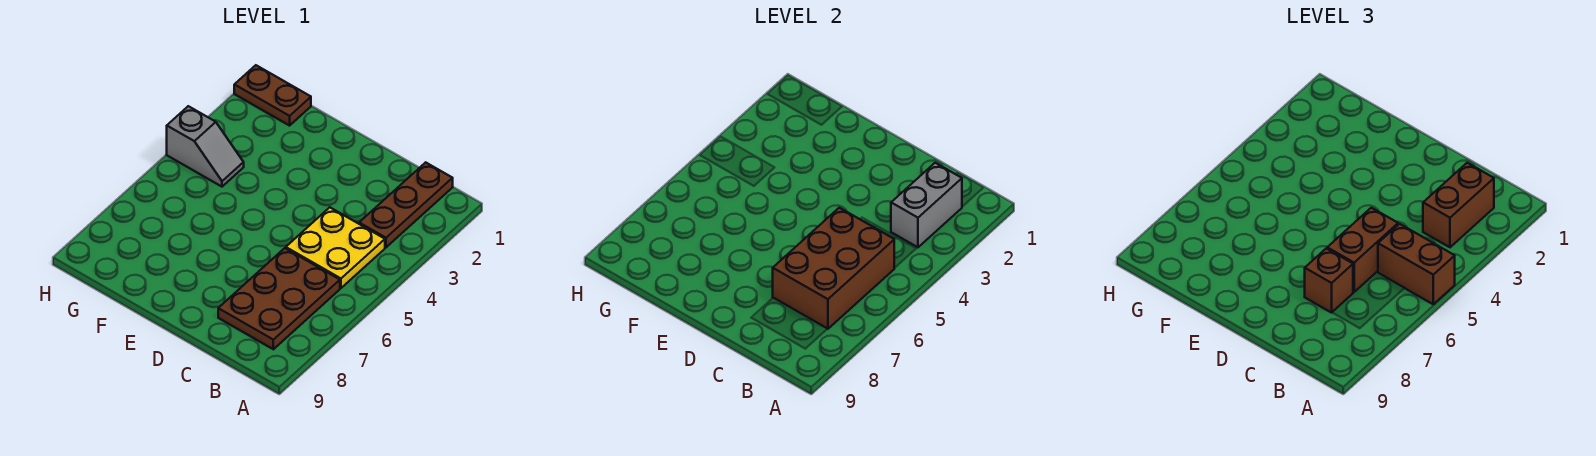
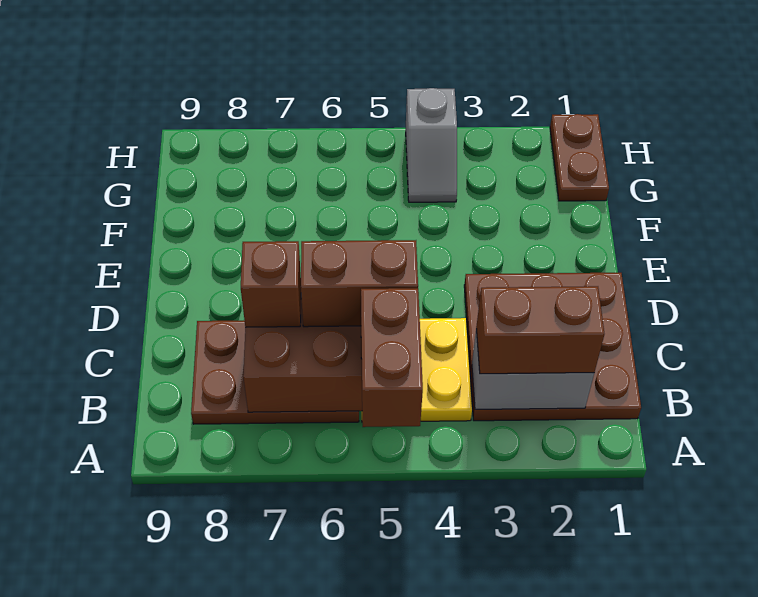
brown plate B1:B3 level 1 -> brown plate B1:D3 level 1

